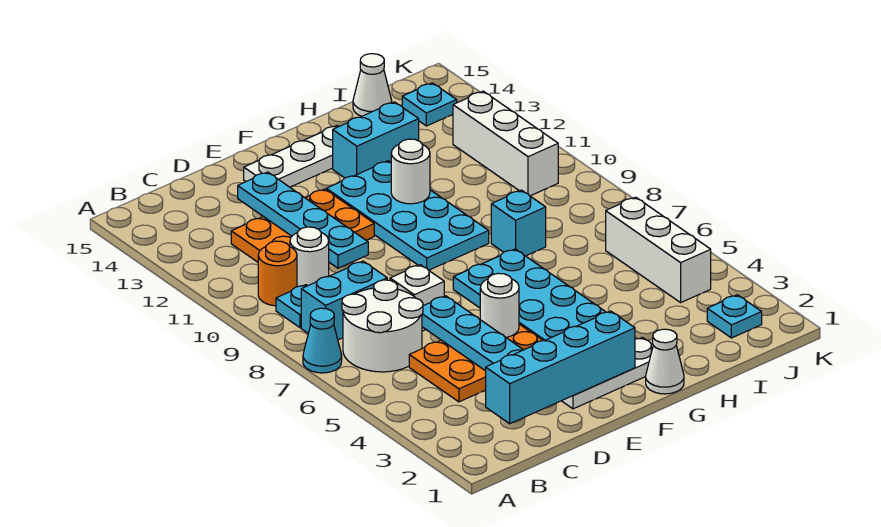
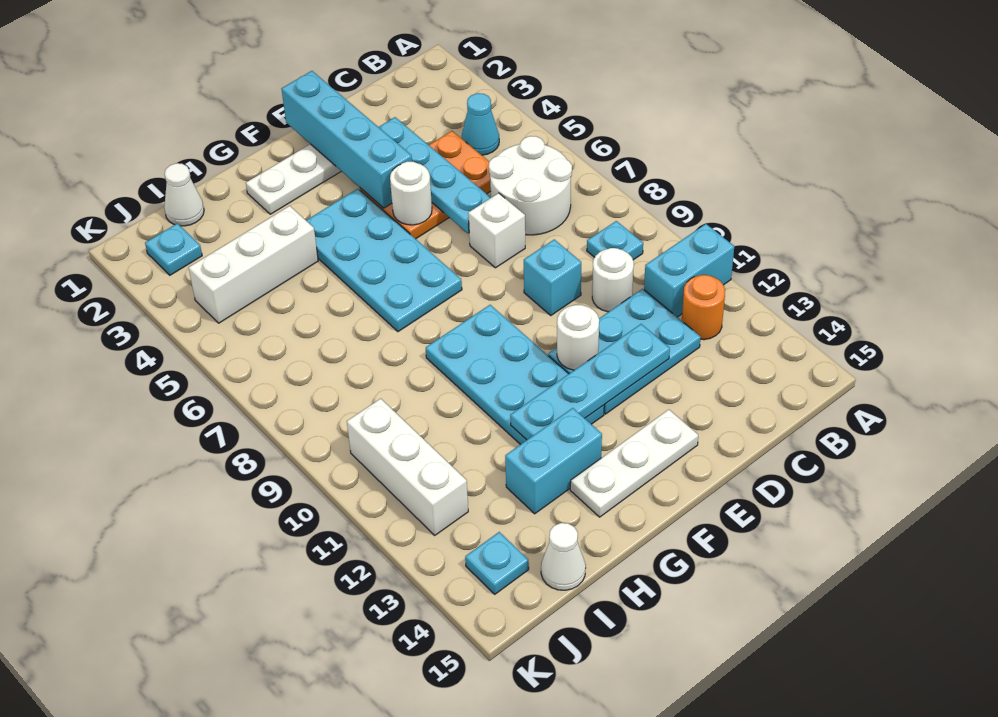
cyan cone A7 level 1 -> cyan cone B4 level 1
cyan brick B8:C8 level 1 -> cyan brick A11:B11 level 1
orange round brick B10 level 1 -> orange round brick B12 level 1
cyan brick C2:F2 level 2 -> cyan brick E1:E4 level 2
orange plate C11:E12 level 1 -> cyan plate C11:E12 level 1
cyan plate D10:D13 level 2 -> cyan plate D12:G12 level 2
white cone G1 level 1 -> white cone I1 level 1
white round brick G11 level 2 -> white round brick E11 level 2
cyan brick H8 level 1 -> cyan brick D9 level 1
white brick J4:J6 level 1 -> white brick H4:J4 level 1

